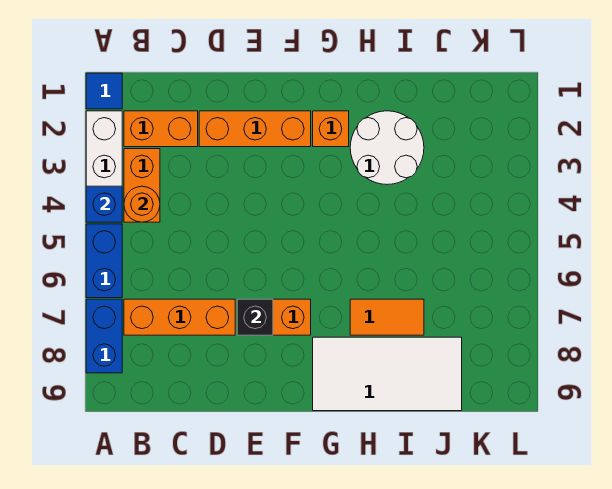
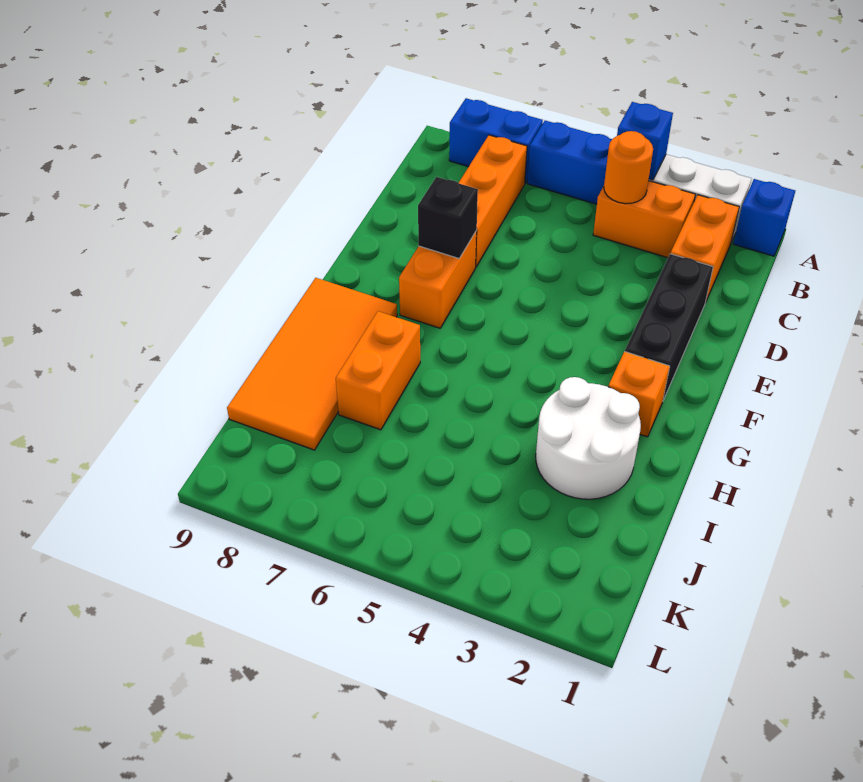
blue tile A1 level 1 -> blue brick A1 level 1
orange brick D2:F2 level 1 -> black brick D2:F2 level 1
white tile G8:J9 level 1 -> orange tile G8:J9 level 1
orange tile H7:I7 level 1 -> orange brick H7:I7 level 1

